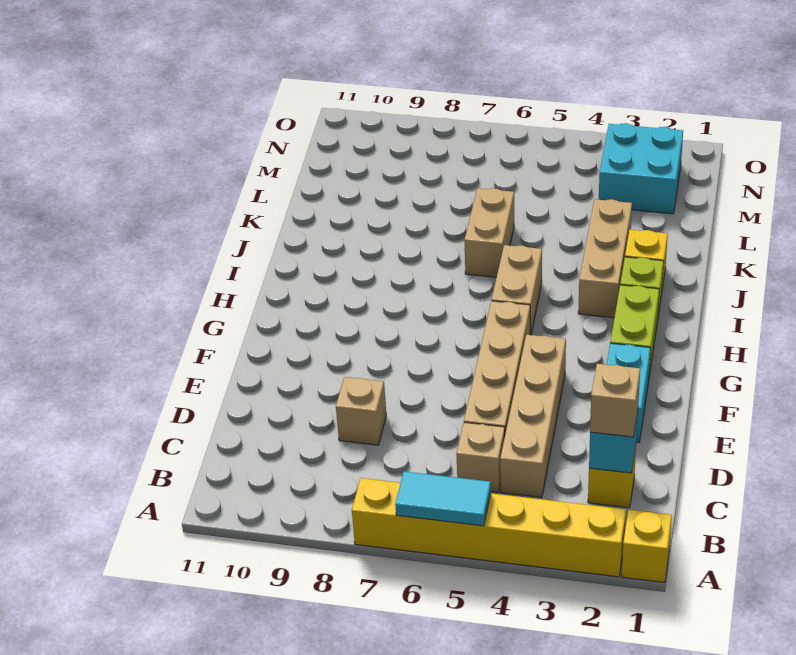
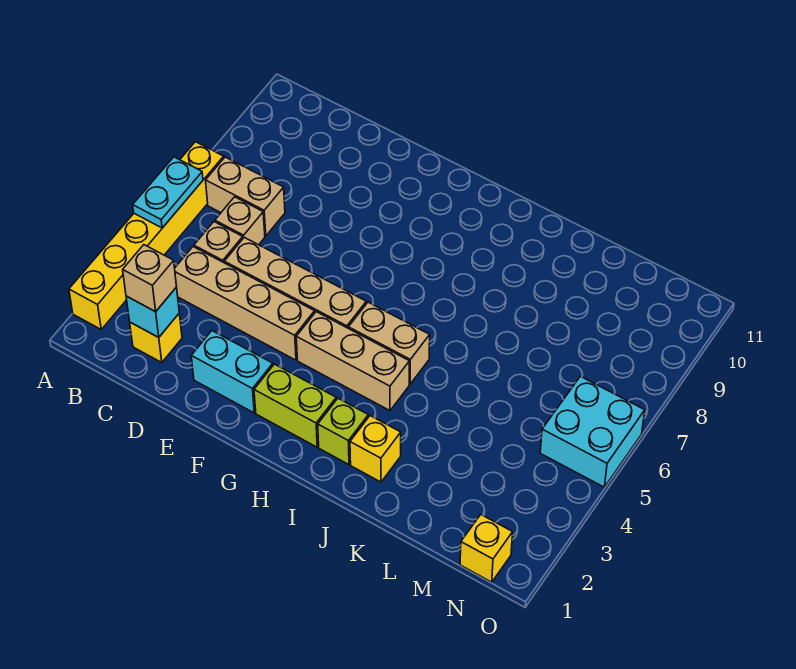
yellow brick A1 level 1 -> yellow brick N1 level 1
cyan tile A5:A6 level 2 -> cyan plate A5:A6 level 2
tan brick D8 level 1 -> tan brick C6 level 1
tan brick I3:K3 level 1 -> tan brick G4:I4 level 1
tan brick J6:K6 level 1 -> tan brick B7:C7 level 1
cyan brick M2:N3 level 1 -> cyan brick N5:O6 level 1

